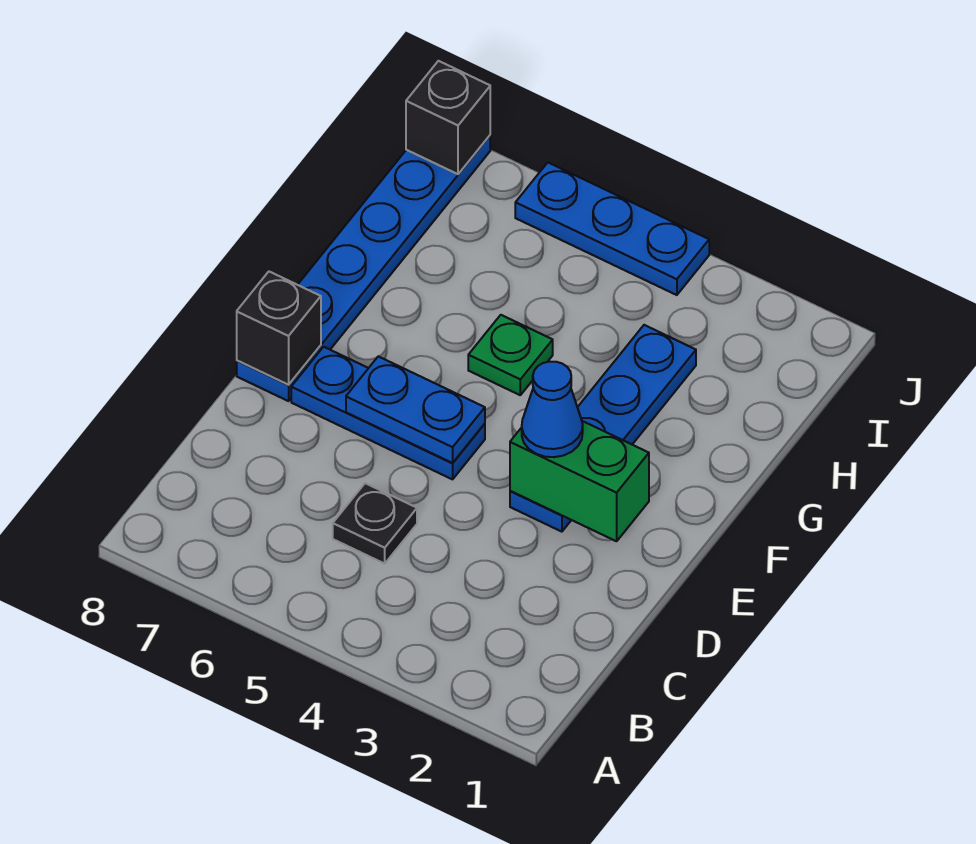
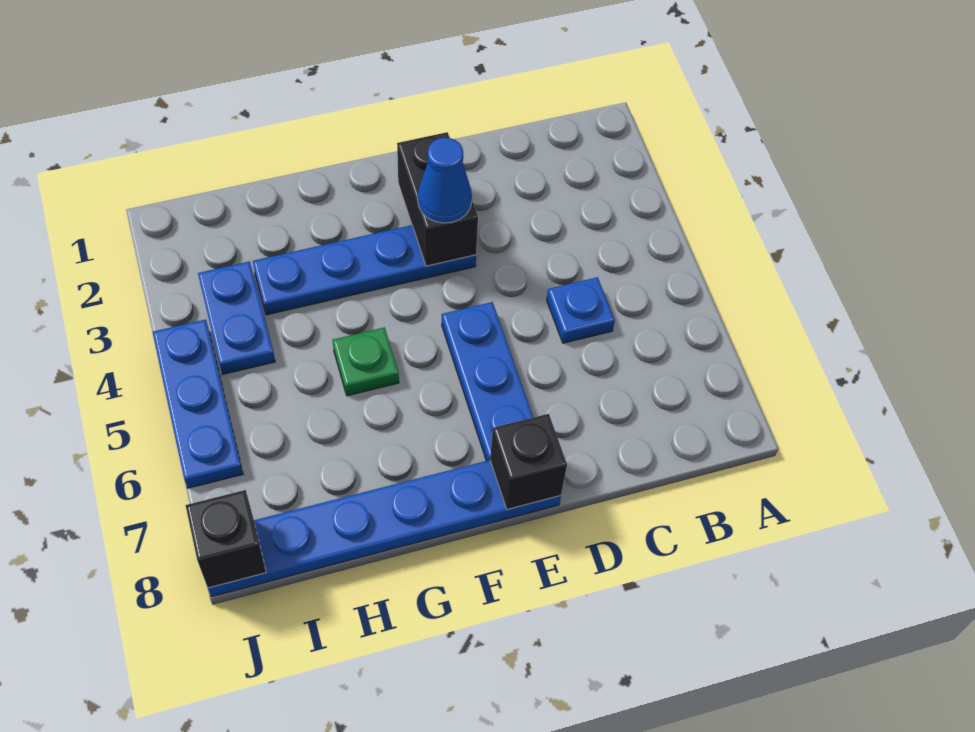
black plate C5 level 1 -> blue plate C5 level 1
green brick E2:E3 level 2 -> black brick E2:E3 level 2
blue plate E5:E6 level 2 -> blue plate I3:I4 level 1

